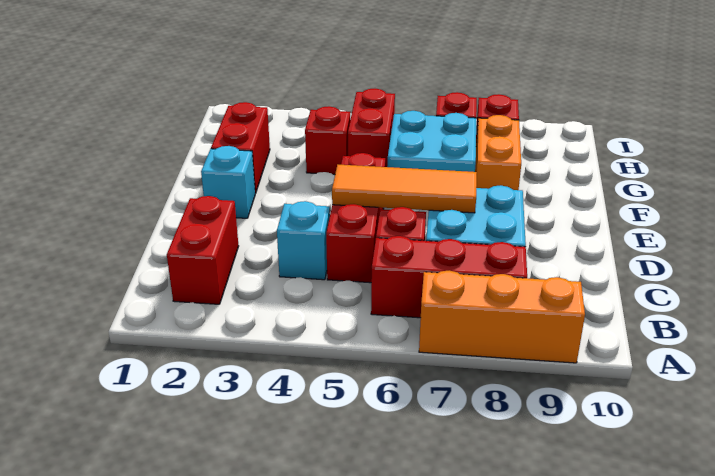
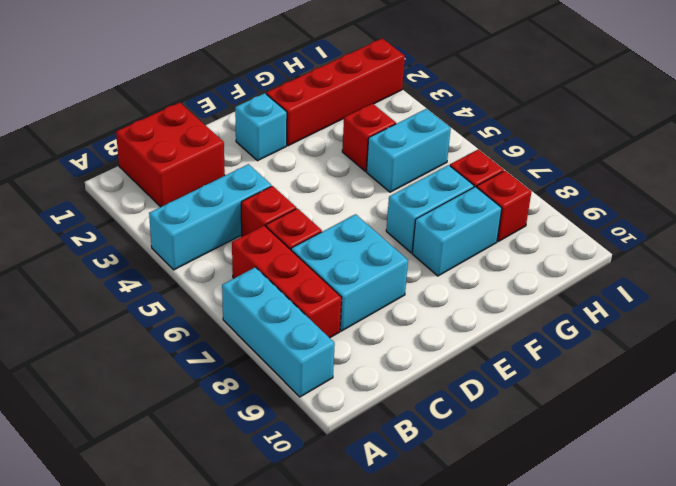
orange brick A7:A9 level 1 -> cyan brick A7:A9 level 1
red brick B2:C2 level 1 -> red brick B1:C2 level 1
cyan brick C4 level 1 -> cyan brick A4:C4 level 1
red brick C5:E5 level 1 -> red brick C5 level 1
orange tile D5:D7 level 2 -> none
red brick F2:G2 level 1 -> red brick F2:I2 level 1
cyan brick F6:G7 level 1 -> cyan brick F7:G7 level 1
orange brick F8:G8 level 1 -> cyan brick F8:G8 level 1
red brick G5:H5 level 1 -> cyan brick G5:H5 level 1

